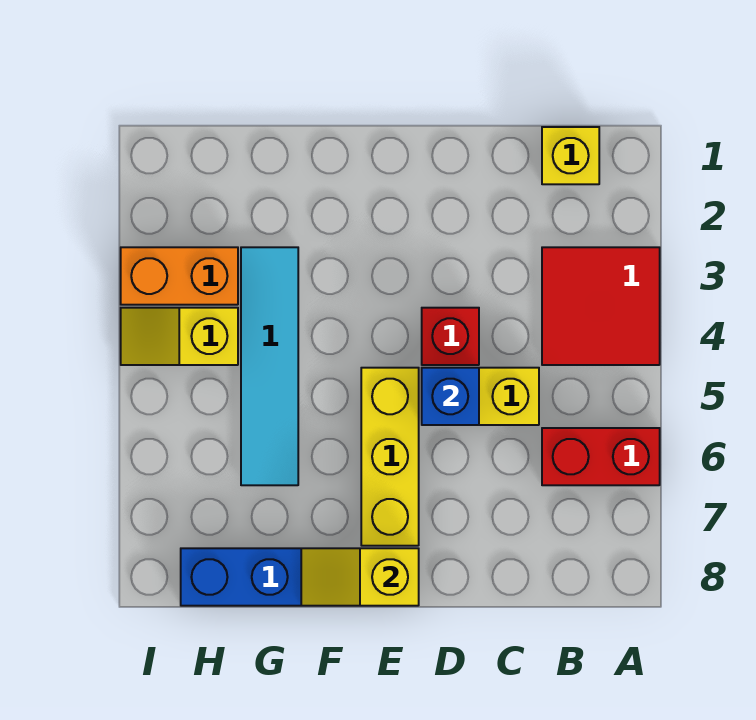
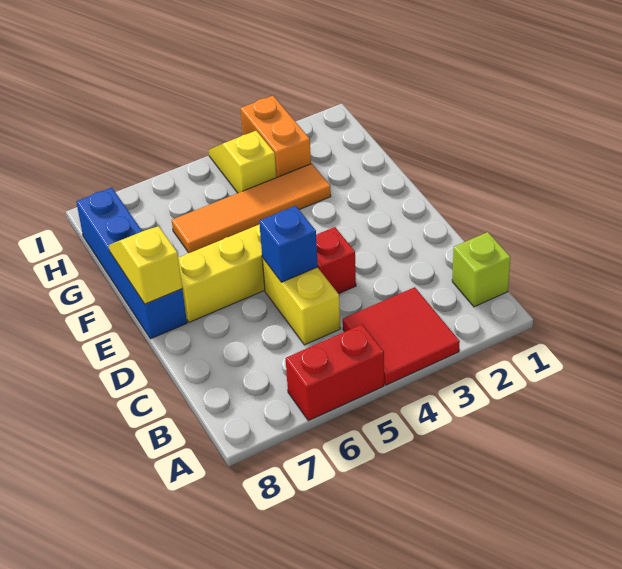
red brick A6:B6 level 1 -> red brick A5:A6 level 1
yellow brick B1 level 1 -> lime brick B1 level 1
cyan tile G3:G6 level 1 -> orange tile G3:G6 level 1

